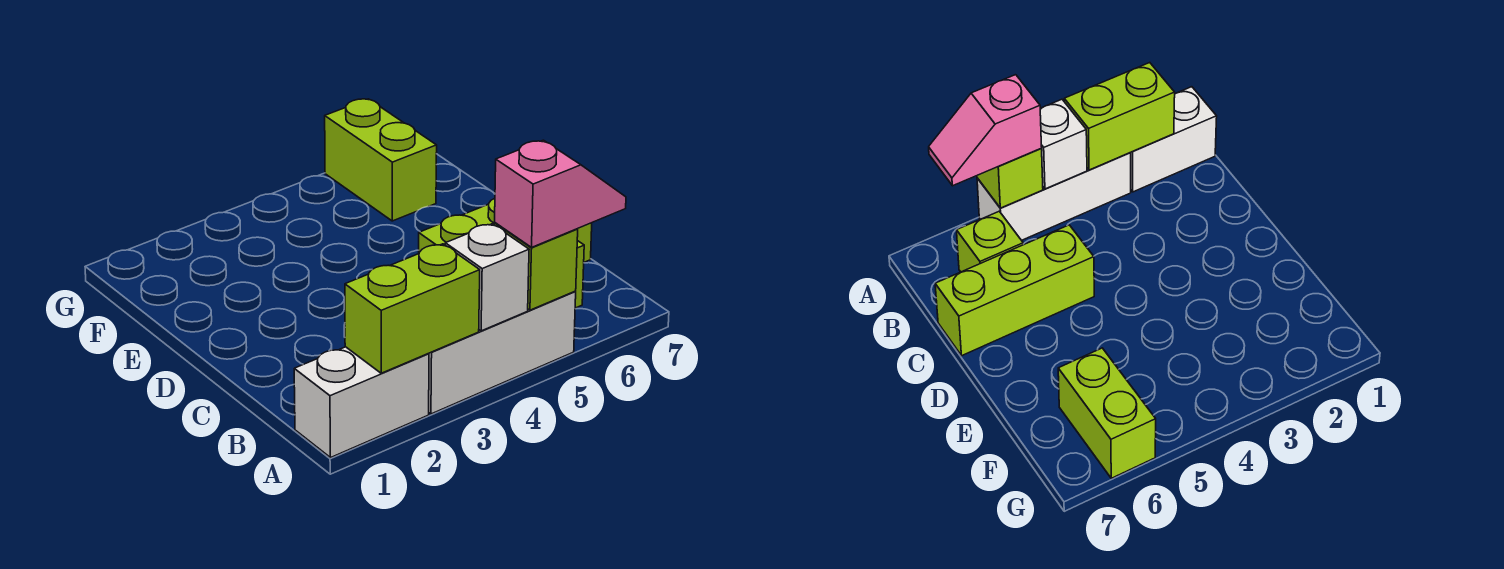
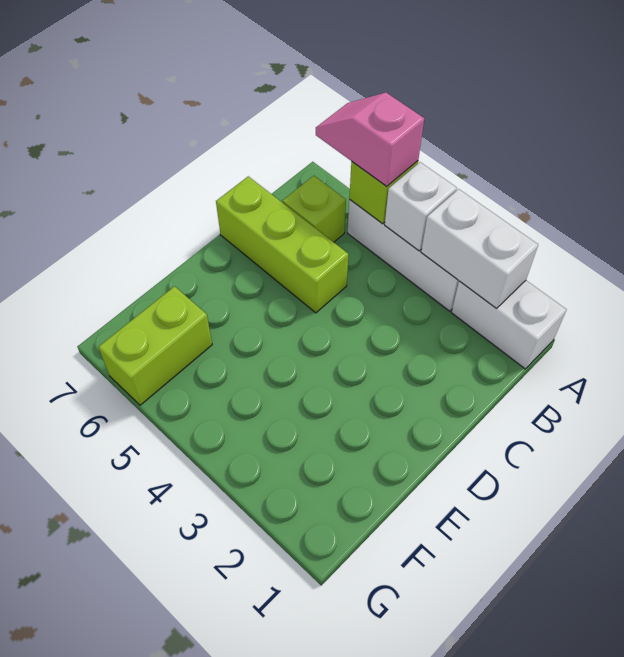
lime brick A2:A3 level 2 -> white brick A2:A3 level 2

